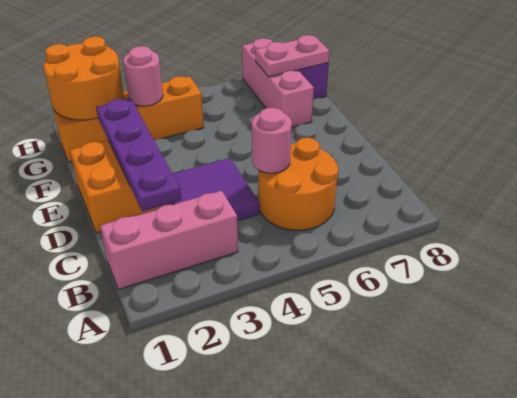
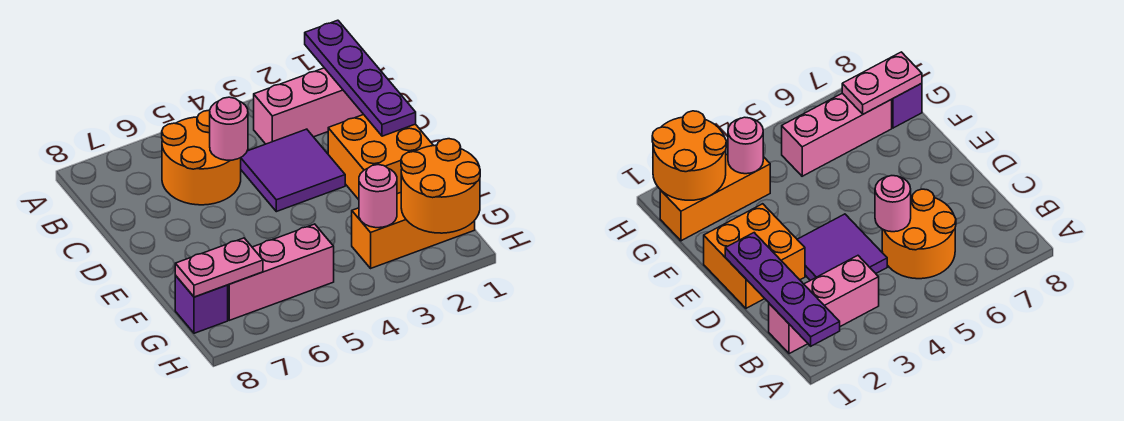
purple plate C2:F2 level 2 -> purple plate A1:D1 level 2
pink brick F7:H7 level 1 -> pink brick G5:G7 level 1
orange brick G1:G4 level 1 -> orange brick G1:G3 level 1

